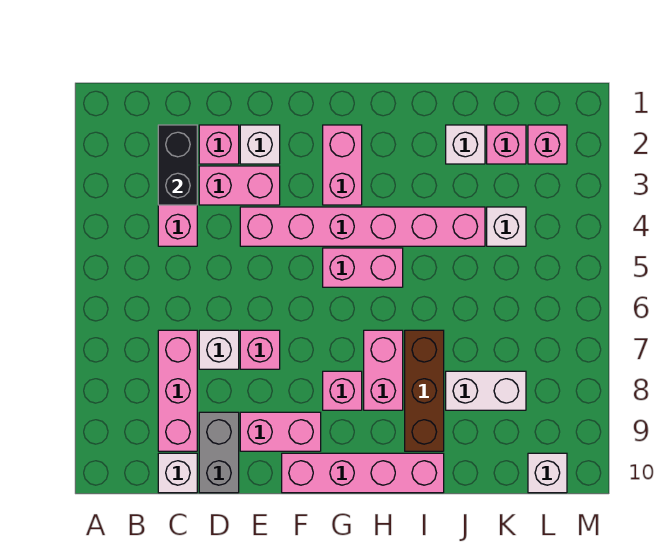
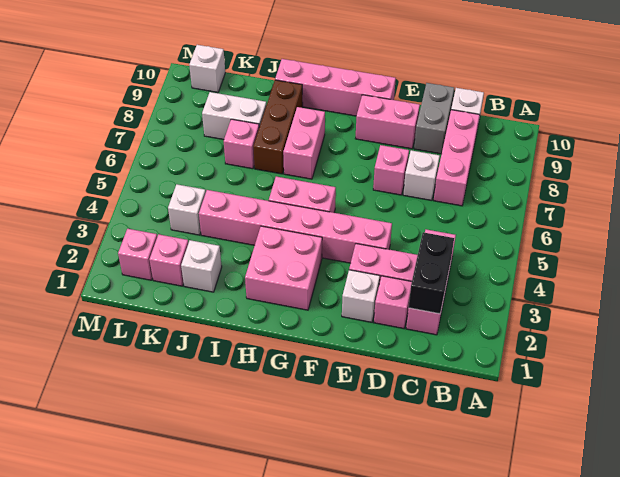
pink brick G2:G3 level 1 -> pink brick G2:H3 level 1
pink brick G8 level 1 -> pink brick J7 level 1

